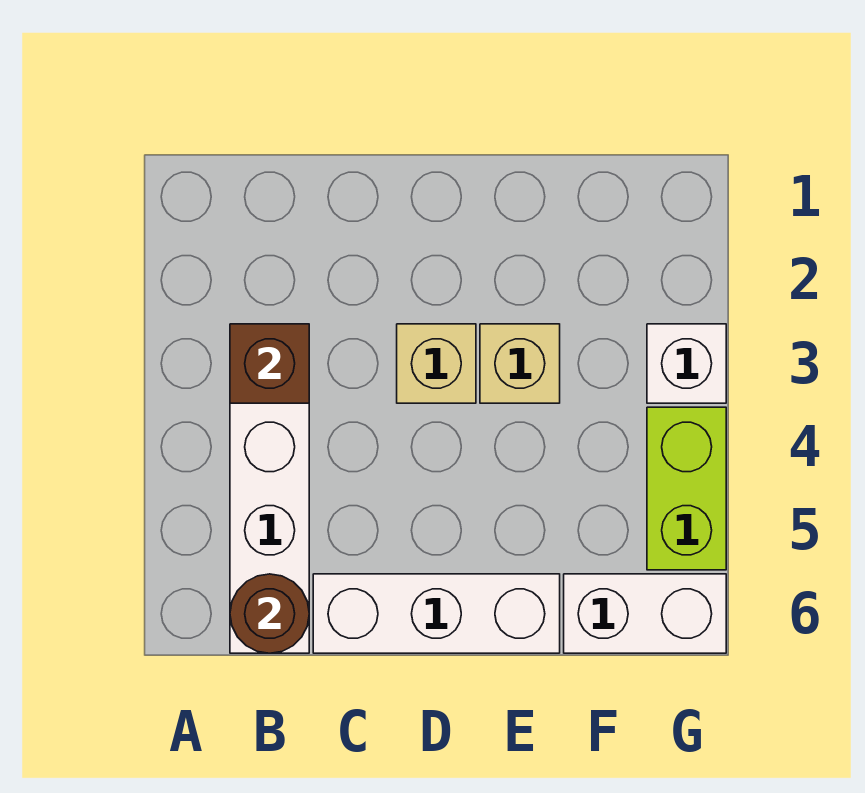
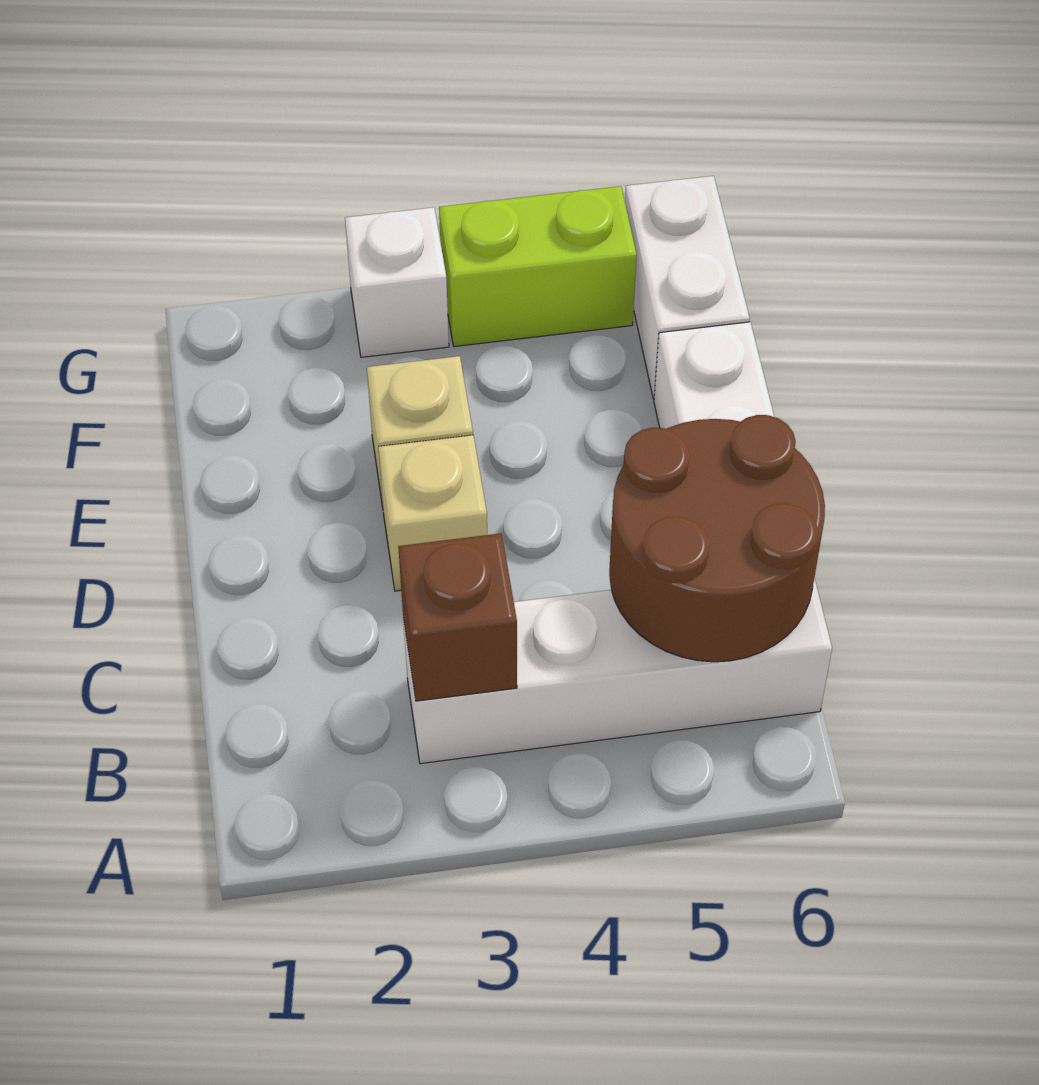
brown round brick B6 level 2 -> brown round brick B5:C6 level 2

